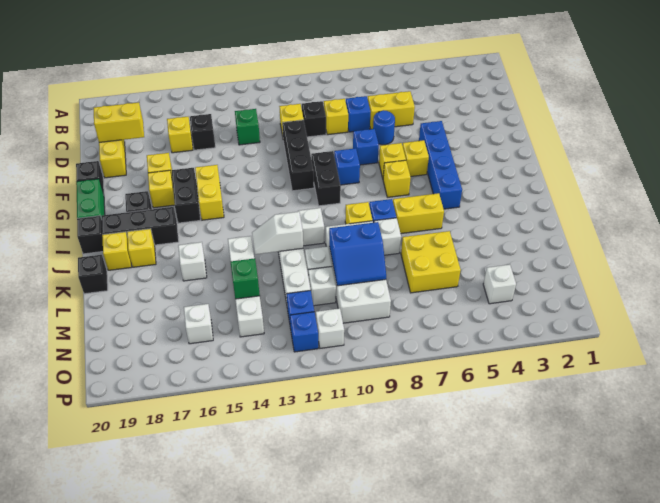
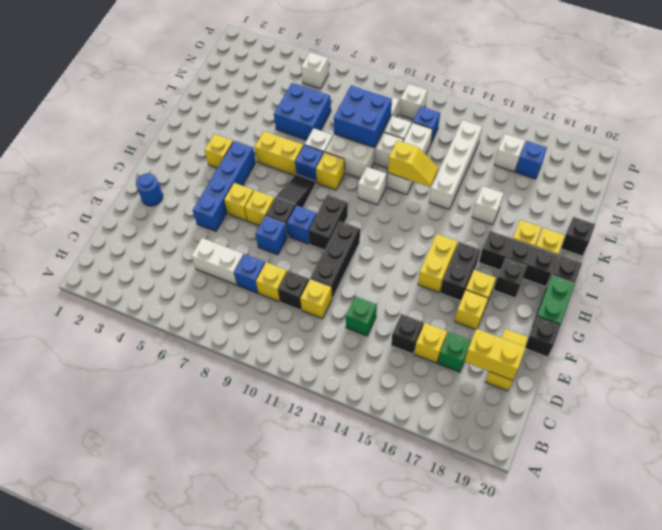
yellow brick D6:D7 level 1 -> white brick D6:D7 level 1
blue round brick E7 level 1 -> blue round brick F2 level 1
none -> black slope G8:I8 level 1 top G
yellow brick H7 level 1 -> yellow brick I4 level 1
white slope K12:K13 level 2 top 12 -> yellow slope K12:K13 level 2 top 12
yellow brick L6:M7 level 1 -> blue brick L6:M7 level 1
blue slope L9:M10 level 2 top L -> blue brick L9:M10 level 2
green brick M14 level 2 -> green brick D17 level 1
white brick N4 level 1 -> white brick O6 level 1
blue brick O12 level 1 -> blue brick N17 level 1

